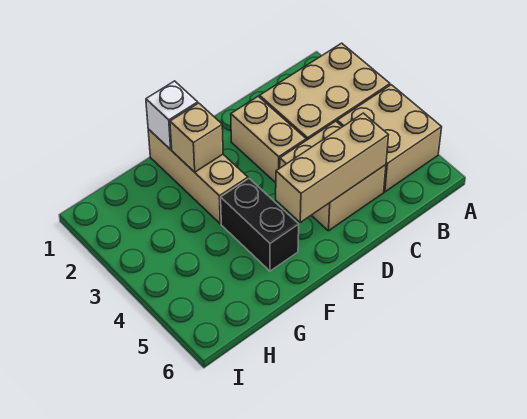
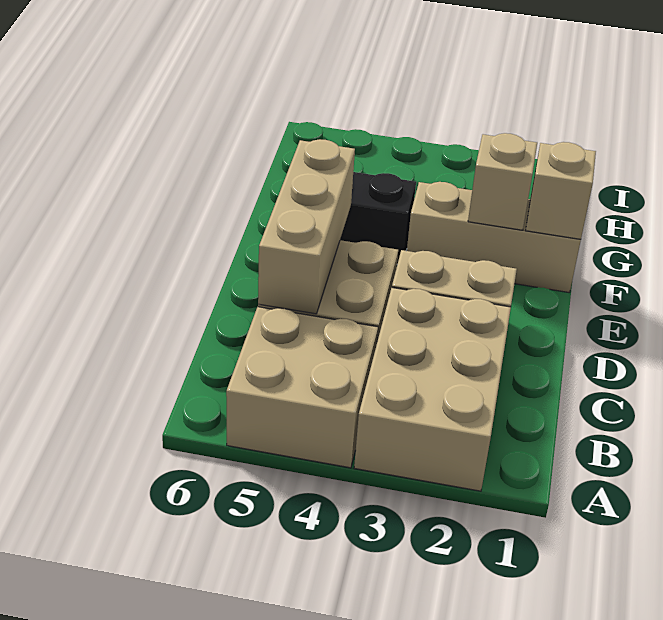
white brick F1 level 2 -> tan brick F1 level 2

